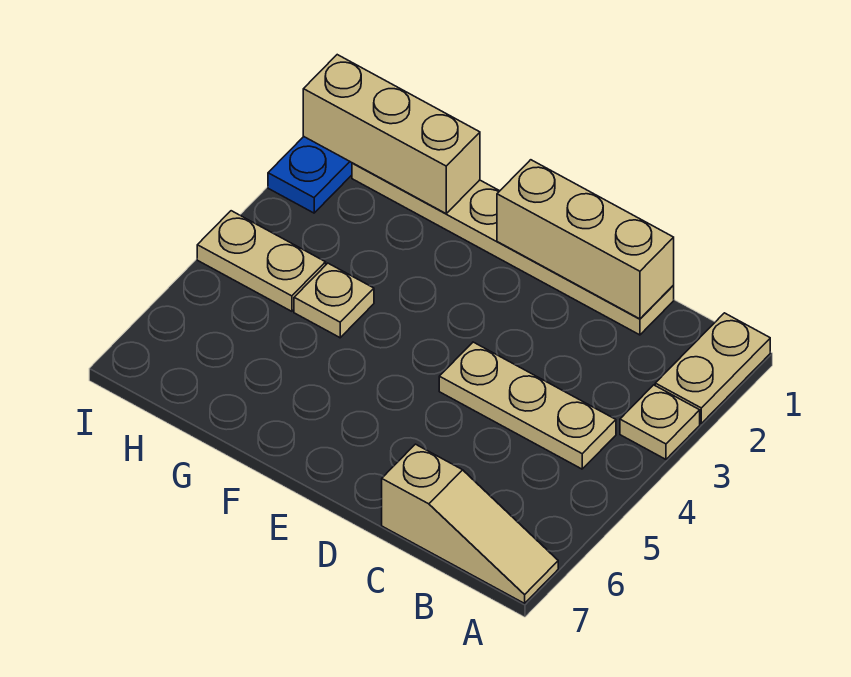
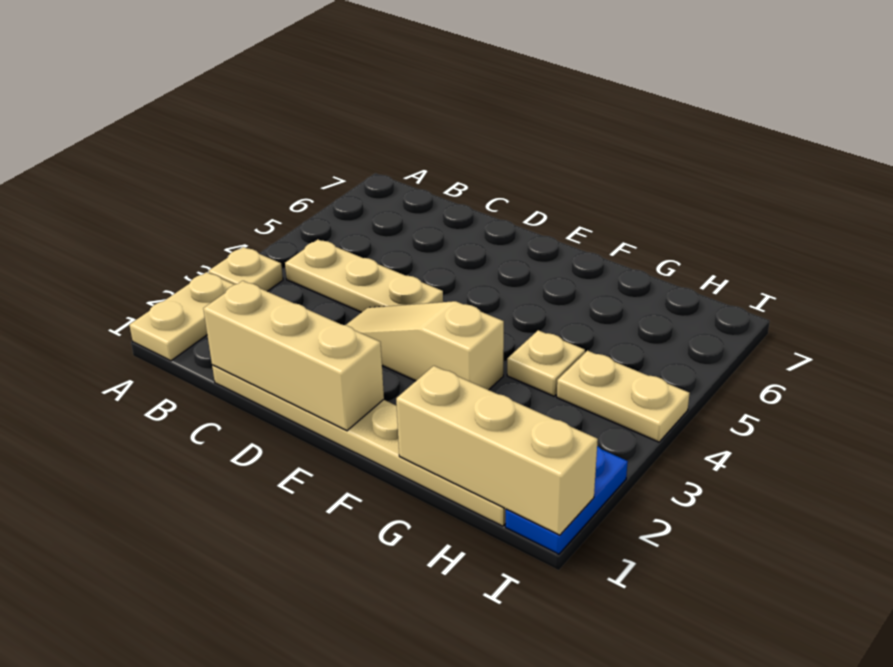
tan slope A7:C7 level 1 top C -> tan slope D3:F3 level 1 top F

